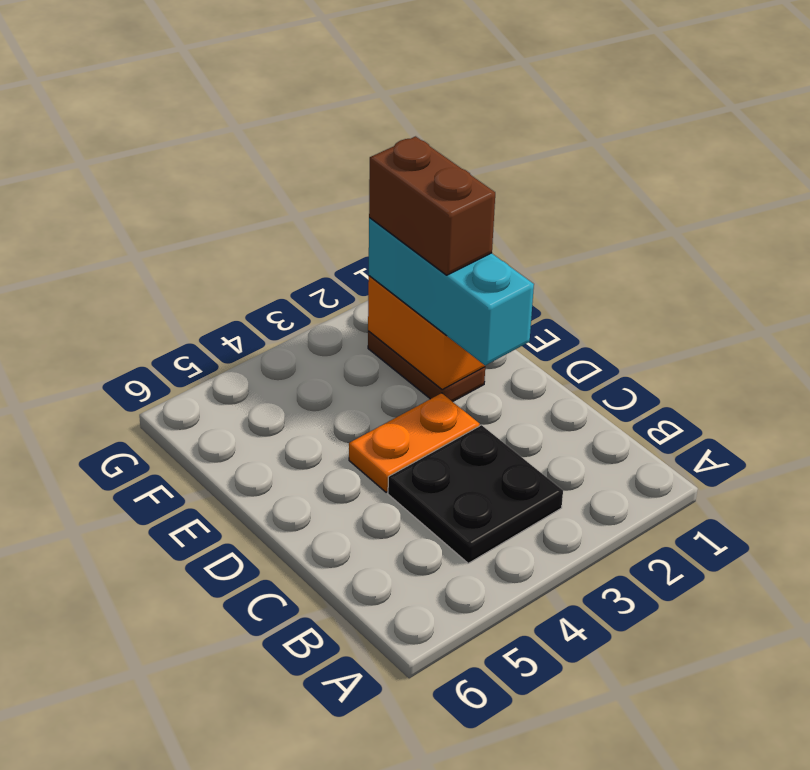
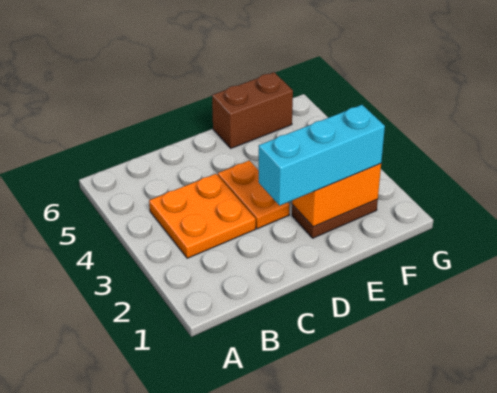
black plate B3:C4 level 1 -> orange plate B3:C4 level 1
brown brick E2:F2 level 4 -> brown brick E6:F6 level 1

